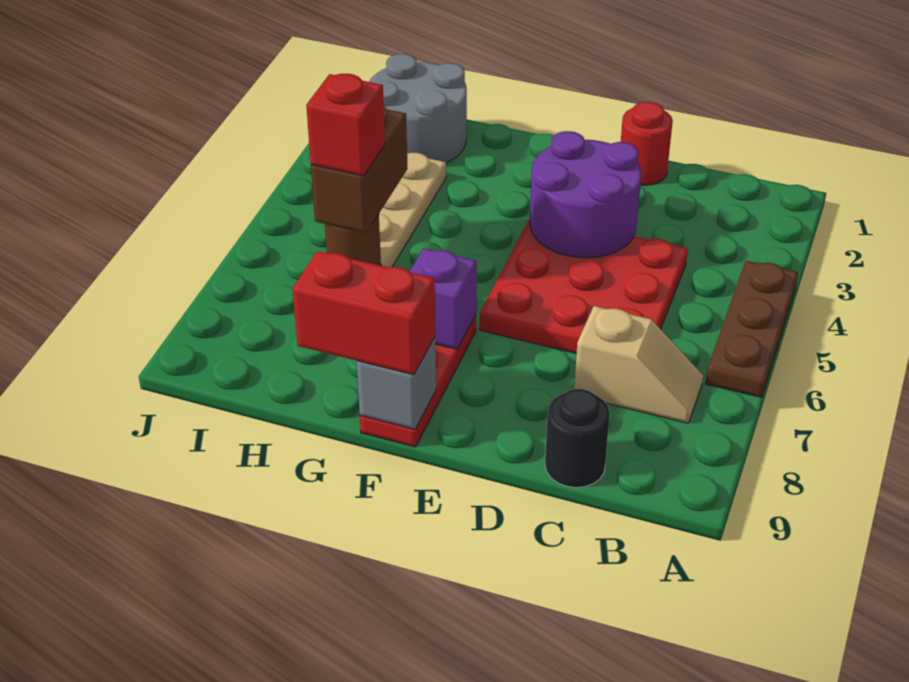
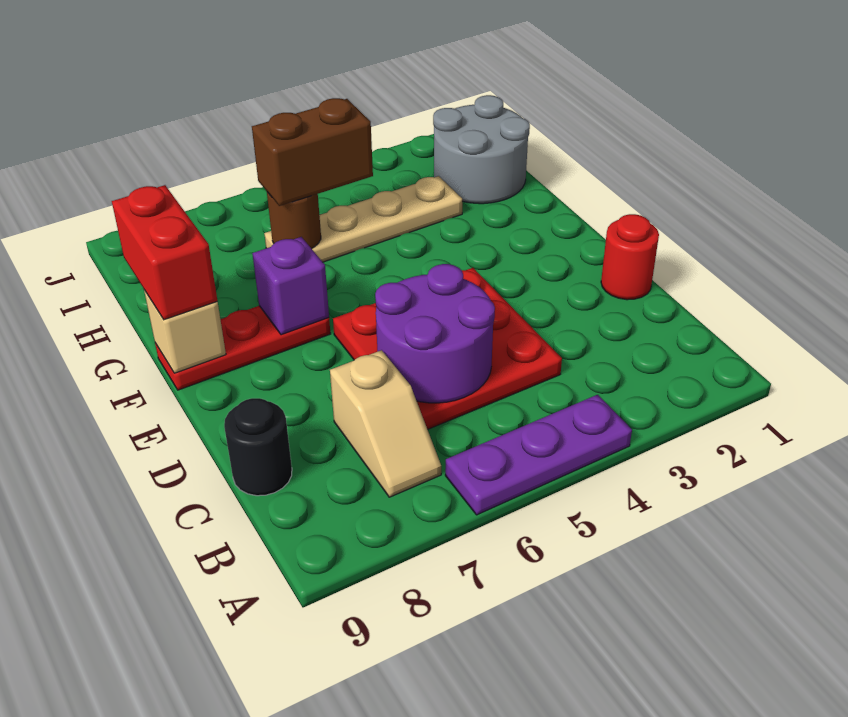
brown plate A4:A6 level 1 -> purple plate A4:A6 level 1
purple round brick D3:E4 level 2 -> purple round brick C5:D6 level 2
grey brick F9 level 2 -> tan brick F9 level 2
red brick H6 level 4 -> none

